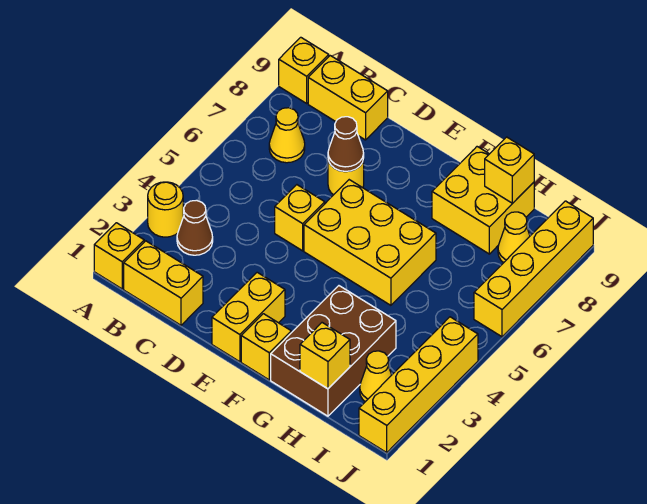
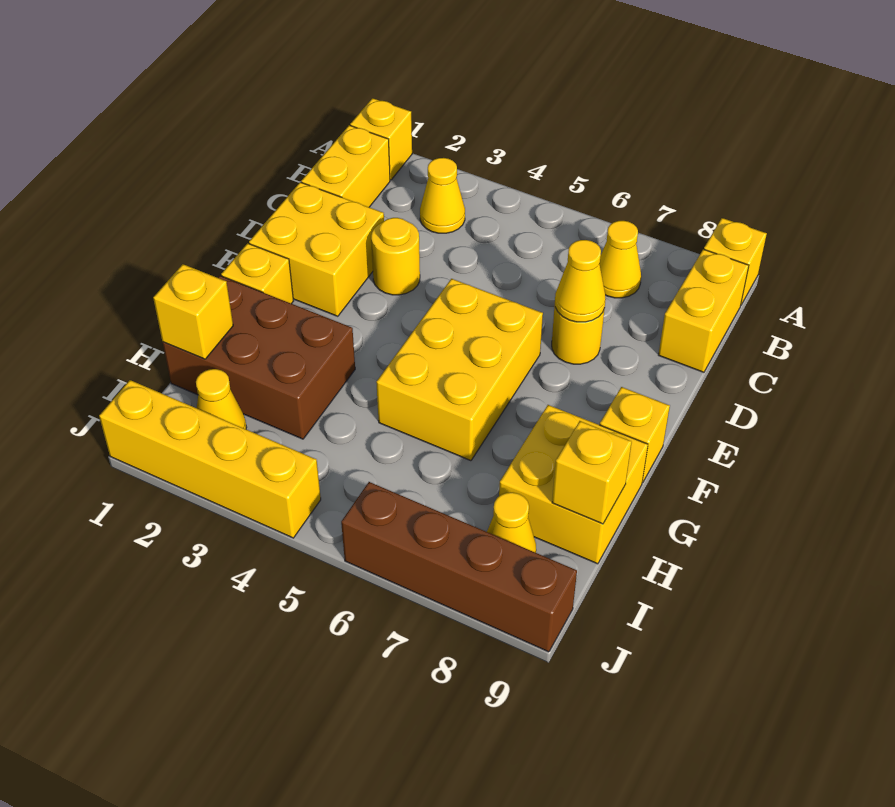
yellow round brick A3 level 1 -> yellow round brick D3 level 1
brown cone B3 level 1 -> yellow cone B3 level 1
yellow brick D5 level 1 -> yellow brick F9 level 1
brown cone D7 level 2 -> yellow cone D7 level 2
yellow brick E1:E2 level 1 -> yellow brick D1:E2 level 1
yellow brick J6:J9 level 1 -> brown brick J6:J9 level 1

